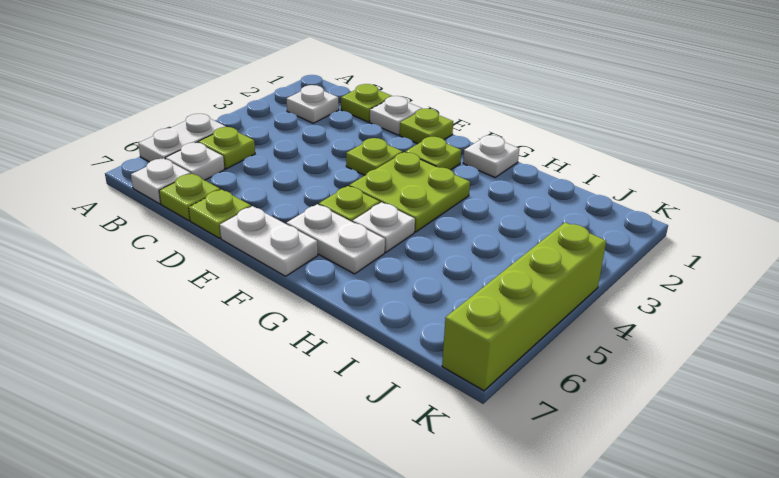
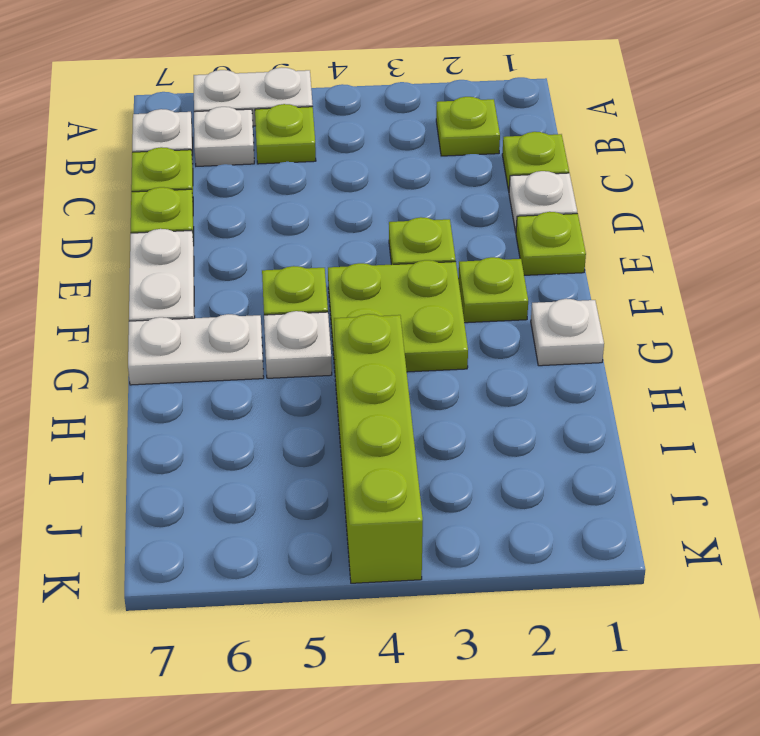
white plate B2 level 1 -> lime plate B2 level 1
white plate F6:G6 level 1 -> white plate G6:G7 level 1
lime brick K4:K7 level 1 -> lime brick H4:K4 level 1

